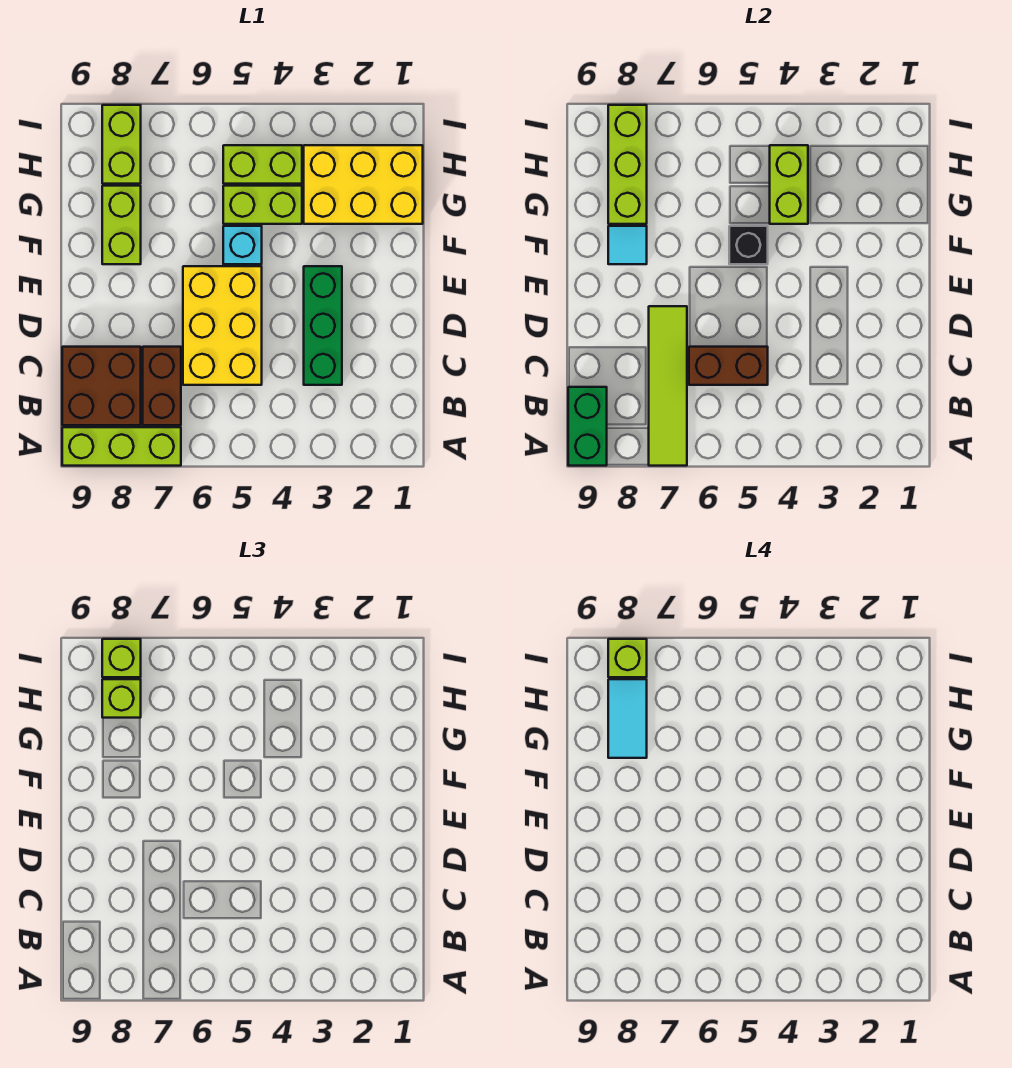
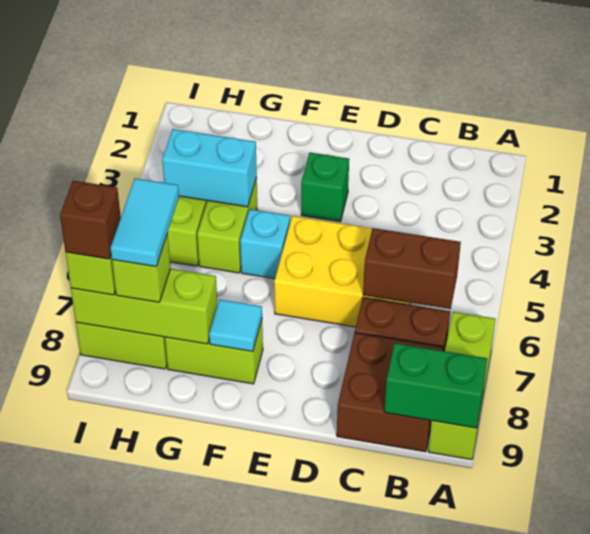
lime tile A7:D7 level 2 -> none
green brick C3:E3 level 1 -> green brick E3 level 1
brown brick C5:C6 level 2 -> brown brick B6:C6 level 2
black brick F5 level 2 -> none
yellow brick G1:H3 level 1 -> none
lime brick G4:H4 level 2 -> cyan brick G4:H4 level 2
cyan tile G8:H8 level 4 -> cyan tile H7:H8 level 4
lime brick I8 level 4 -> brown brick I8 level 4

